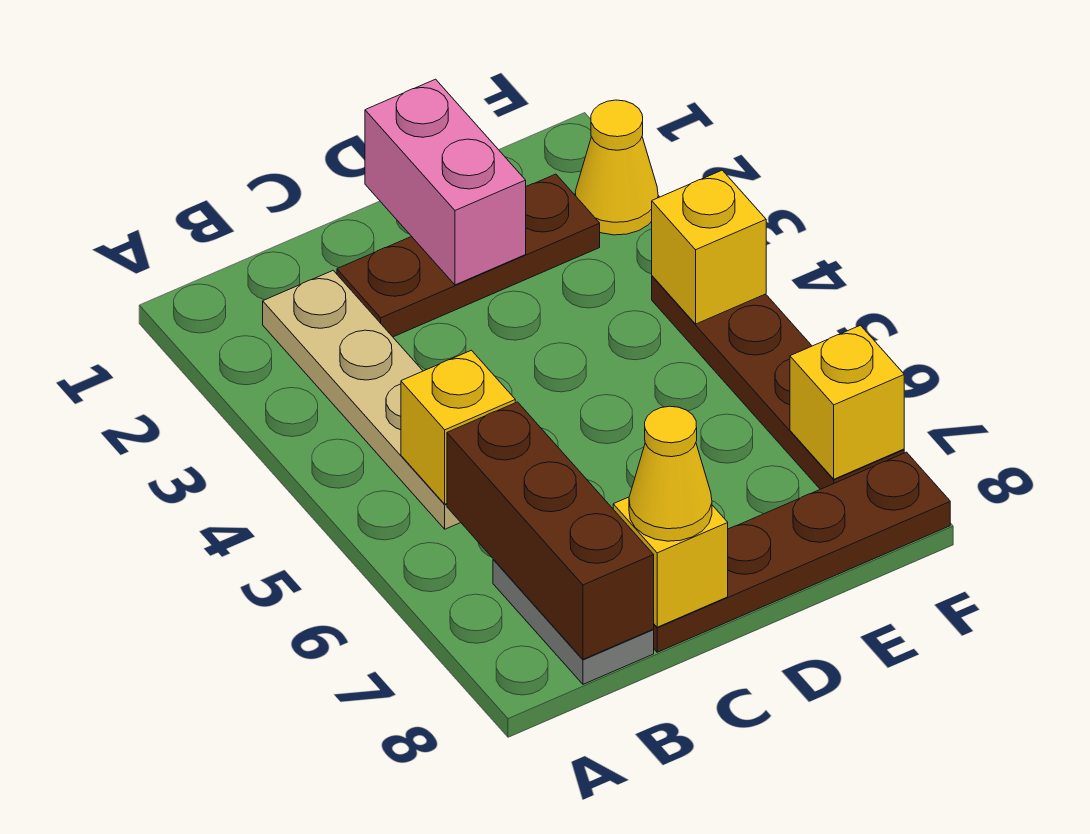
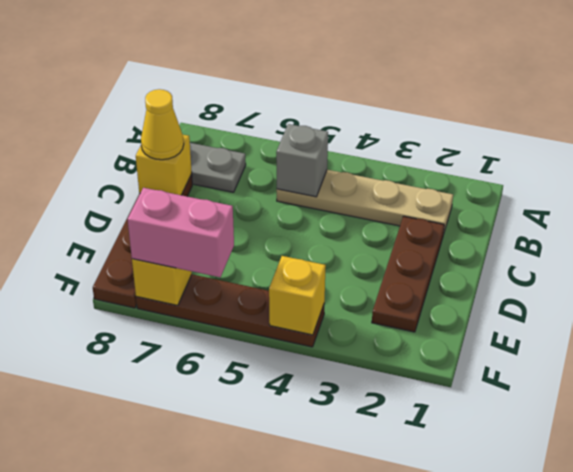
yellow brick B5 level 2 -> grey brick B5 level 2
brown brick B6:B8 level 2 -> none
pink brick D1:D2 level 2 -> pink brick F6:F7 level 3
yellow cone F2 level 1 -> none

